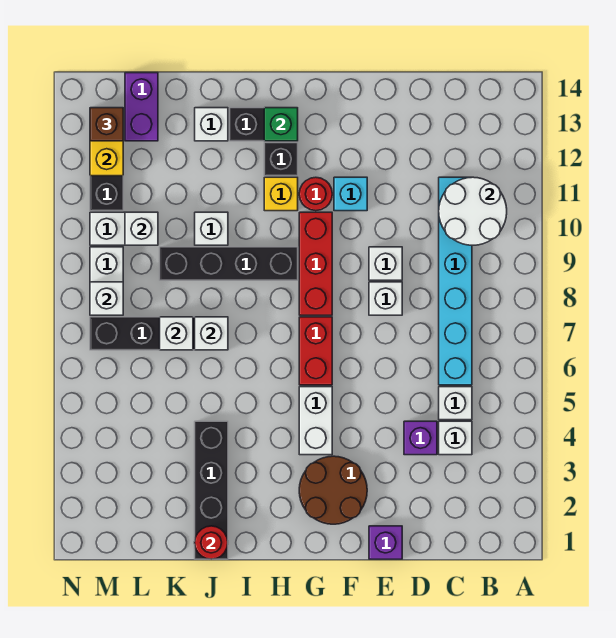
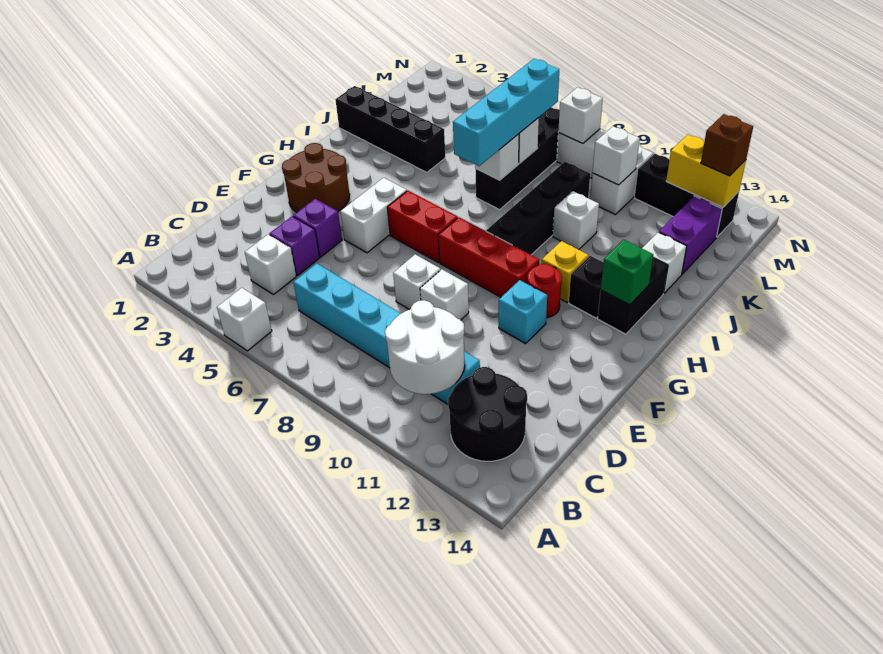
none -> black round brick B12:C13 level 1
white brick C5 level 1 -> white brick A5 level 1
purple brick E1 level 1 -> purple brick E4 level 1
white brick G4:G5 level 1 -> white brick F5:G5 level 1
none -> cyan brick I7:L7 level 3
red round brick J1 level 2 -> none
purple brick L13:L14 level 1 -> purple brick K13:L13 level 1

